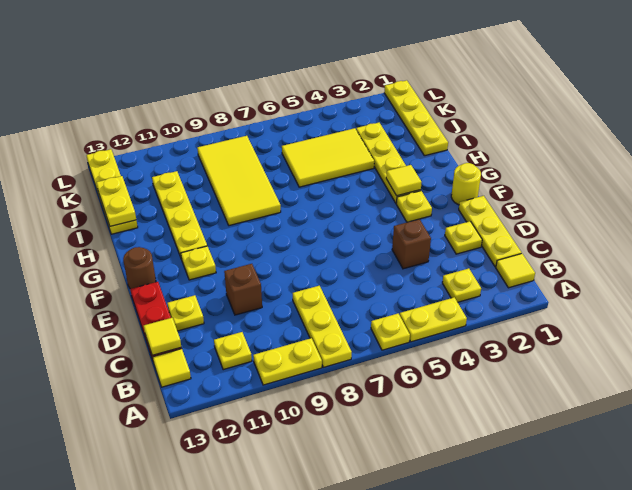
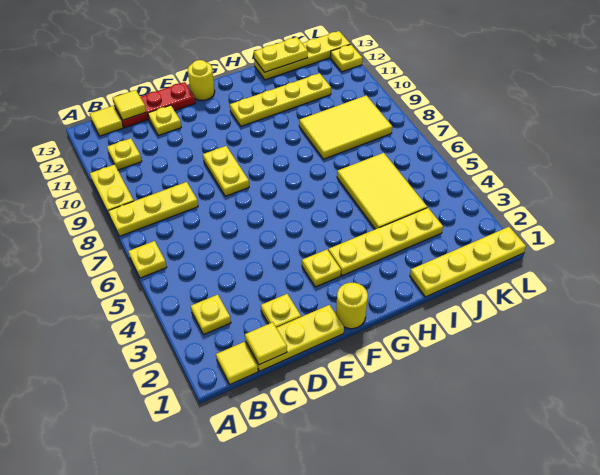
yellow plate A4:A5 level 1 -> yellow plate E8:E9 level 1
brown brick D4 level 1 -> none
brown brick D10 level 1 -> none
yellow plate F11 level 1 -> yellow plate L12 level 1
brown round brick F13 level 1 -> yellow round brick F13 level 1
yellow tile G3 level 2 -> yellow tile C1 level 2
yellow tile H8:K9 level 1 -> yellow tile I8:K9 level 1

